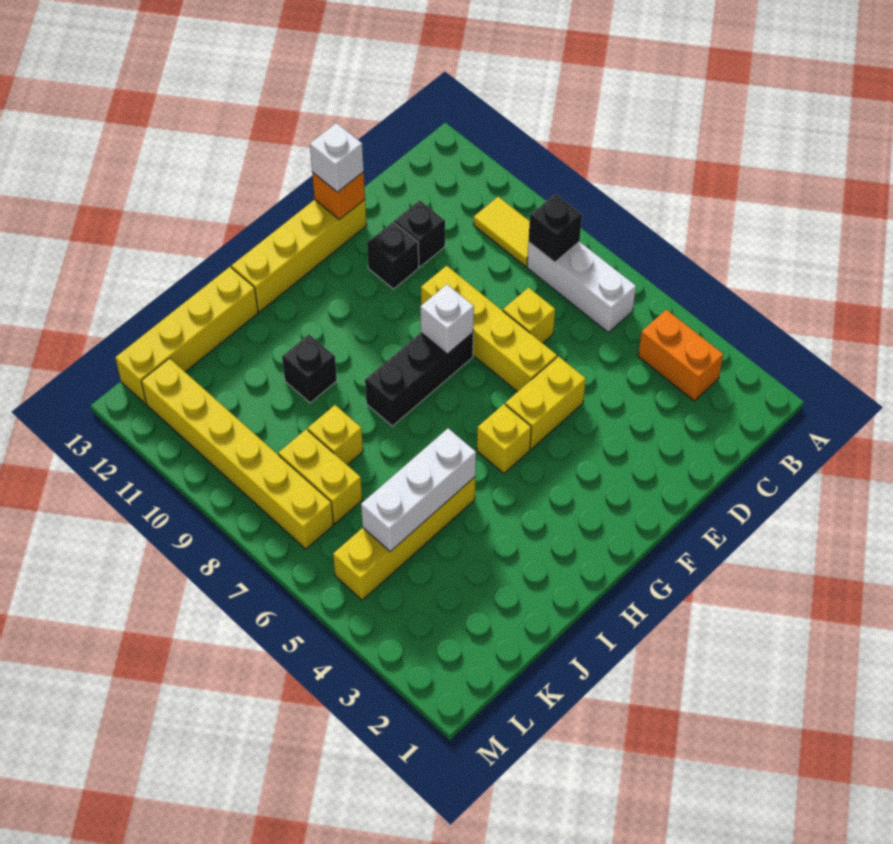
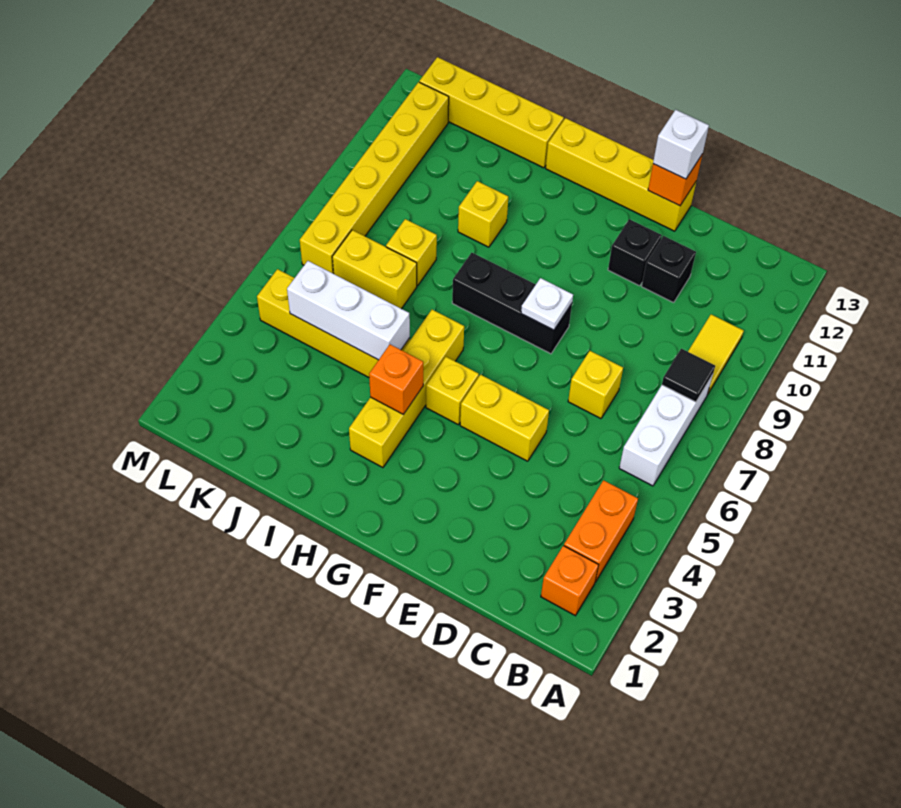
none -> orange brick B2 level 1
black brick B8 level 2 -> black tile B8 level 2
yellow brick E6:E9 level 1 -> yellow brick H3:H6 level 1
white brick F8 level 2 -> white plate F8 level 2
none -> orange brick H4 level 2
black brick I10 level 1 -> yellow brick I10 level 1
yellow brick K7:K8 level 1 -> yellow brick J7:K7 level 1

